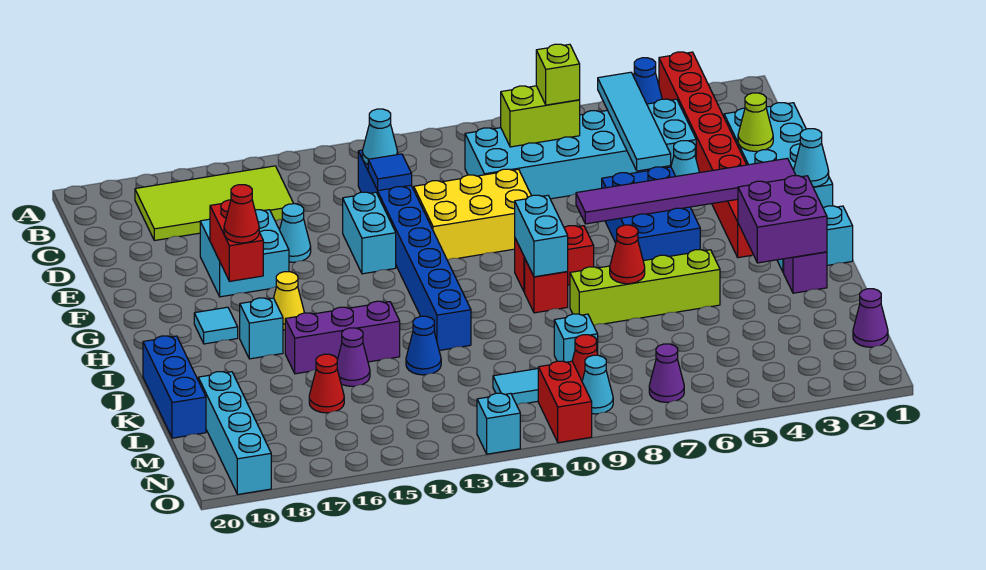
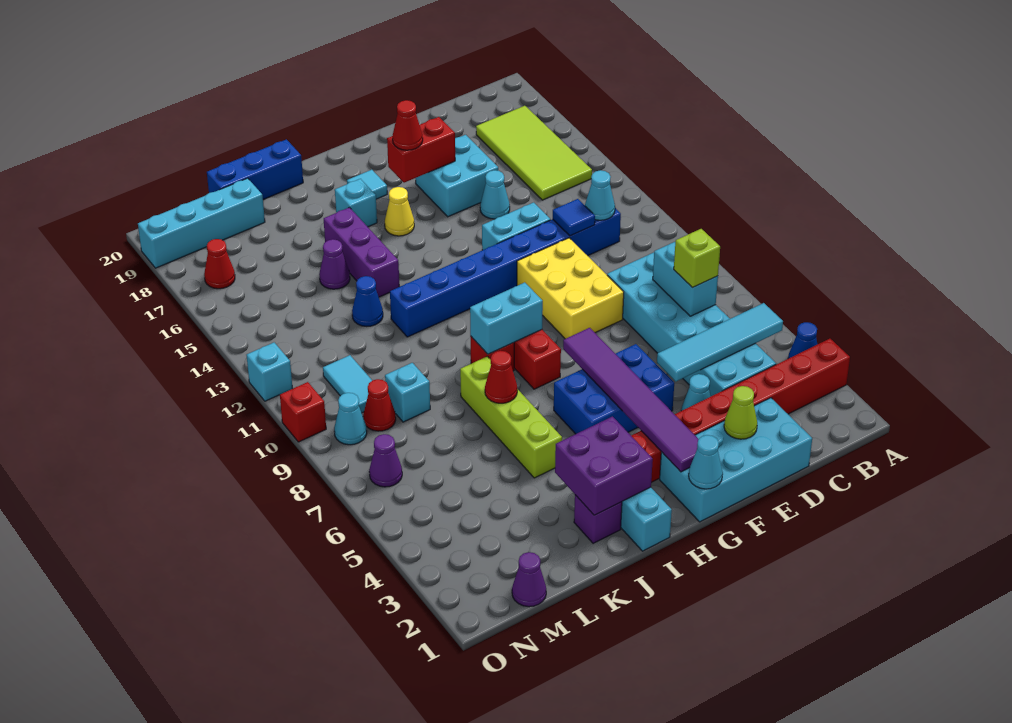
lime brick C7:C8 level 2 -> cyan brick C7:C8 level 2
red cone L16 level 1 -> red cone N17 level 1
red brick N10:O10 level 1 -> red brick O10 level 1

